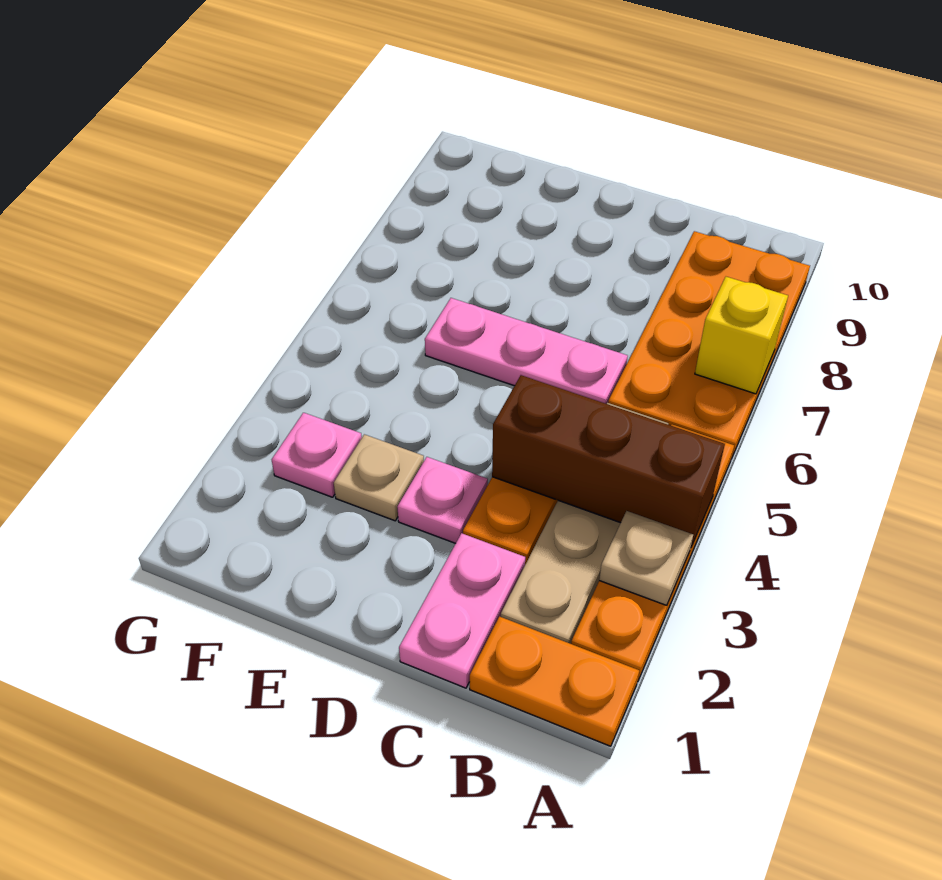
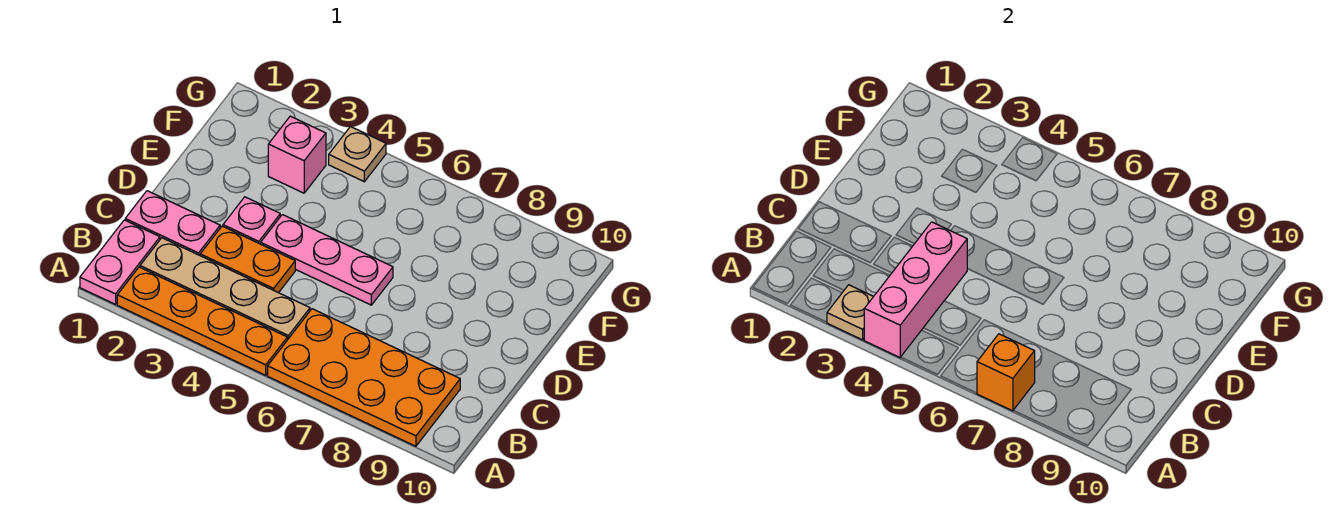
orange plate A1:B1 level 1 -> pink plate A1:B1 level 1
brown brick A4:C4 level 2 -> pink brick A4:C4 level 2
yellow brick A7 level 2 -> orange brick A7 level 2
pink plate C6:E6 level 1 -> pink plate D4:D6 level 1
tan plate E3 level 1 -> tan plate G4 level 1
pink plate F3 level 1 -> pink brick F3 level 1

